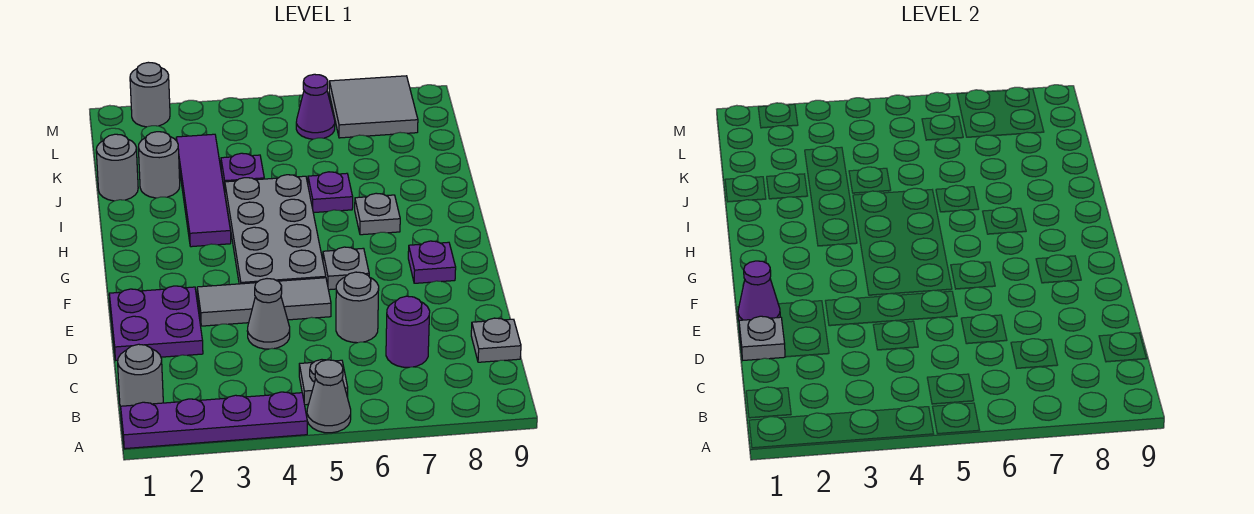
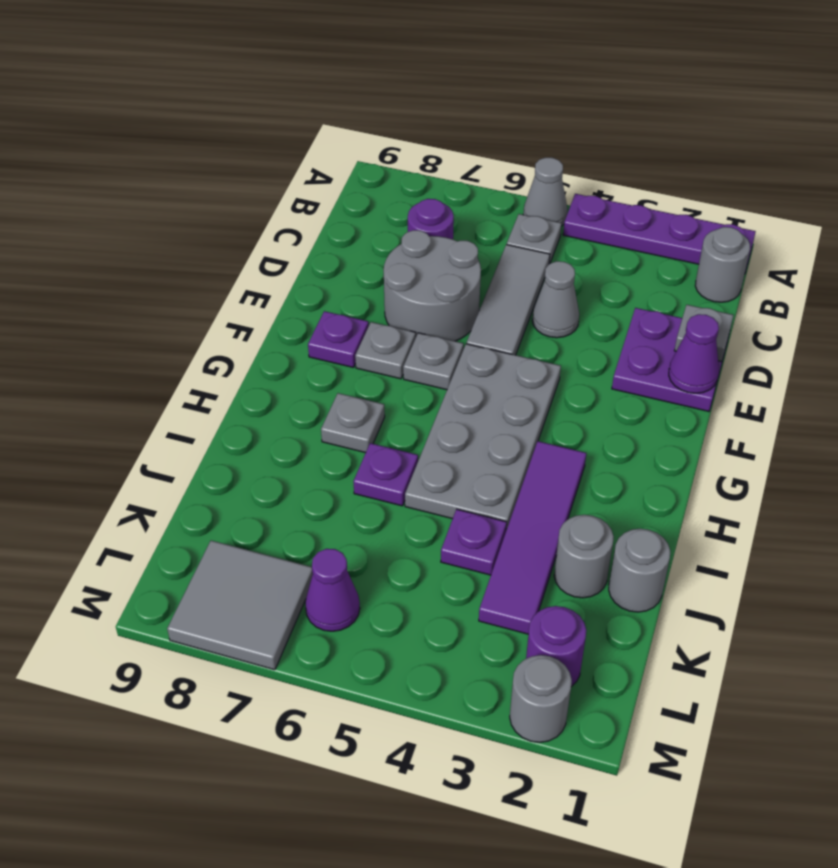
grey plate C9 level 1 -> grey plate F7 level 1
grey round brick D6 level 1 -> grey round brick D6:E7 level 1
grey tile E3:E5 level 1 -> grey tile C5:E5 level 1
none -> purple round brick L2 level 1

